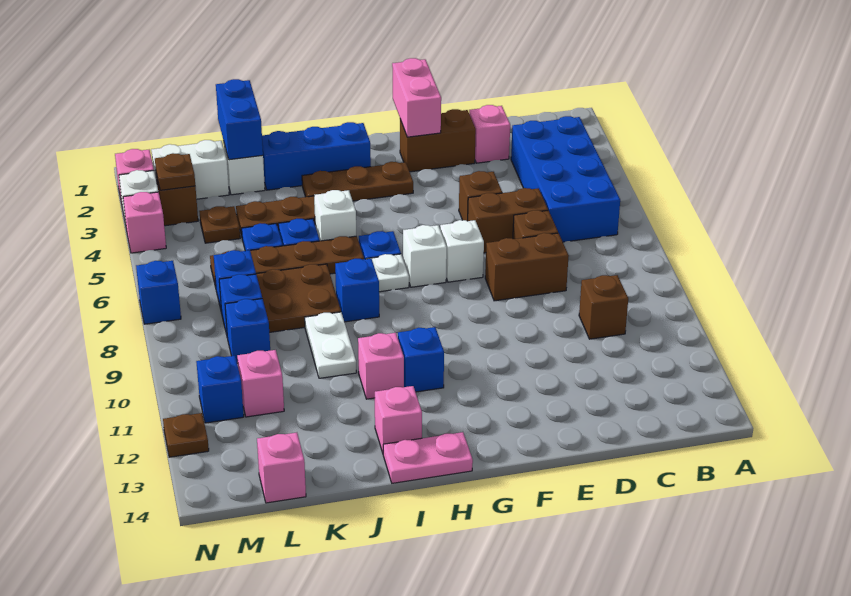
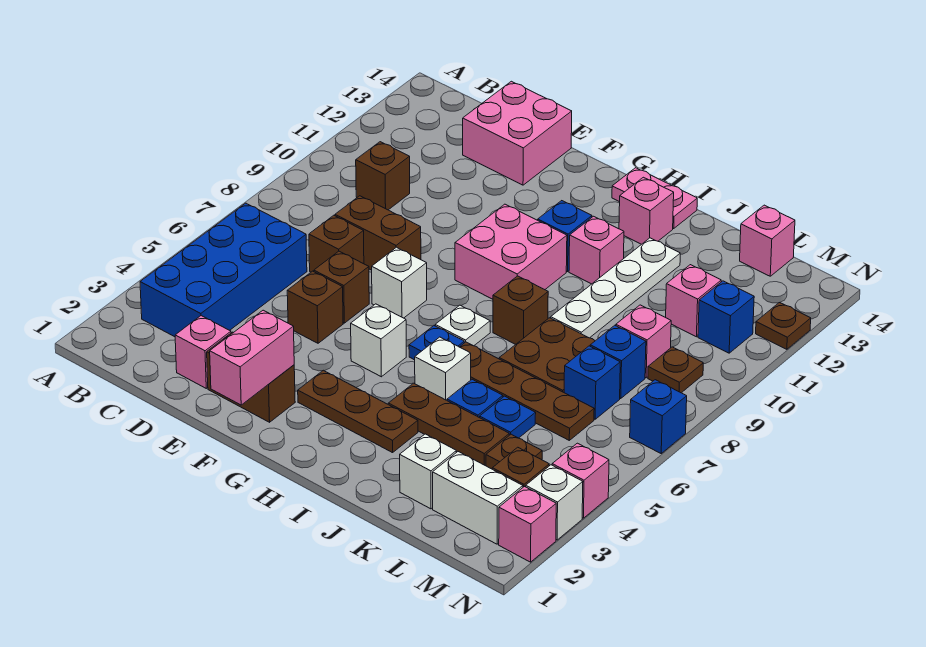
brown brick D6:E6 level 1 -> brown brick E6 level 1
none -> pink brick D13:E14 level 1
white brick G7 level 1 -> white brick G5 level 1
none -> pink brick G9:H10 level 1
blue brick H2:J2 level 1 -> none
blue brick I8 level 1 -> brown brick I8 level 1
white plate J9:J10 level 1 -> white plate J9:J12 level 1
blue brick K1:K2 level 2 -> none
blue brick L9 level 1 -> pink brick L9 level 1
brown plate M3 level 2 -> brown plate M9 level 1

